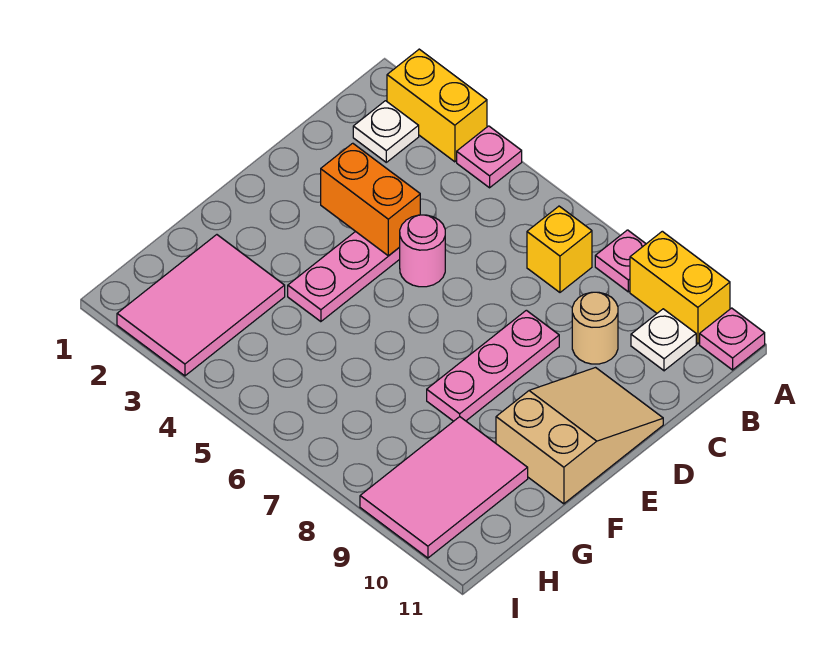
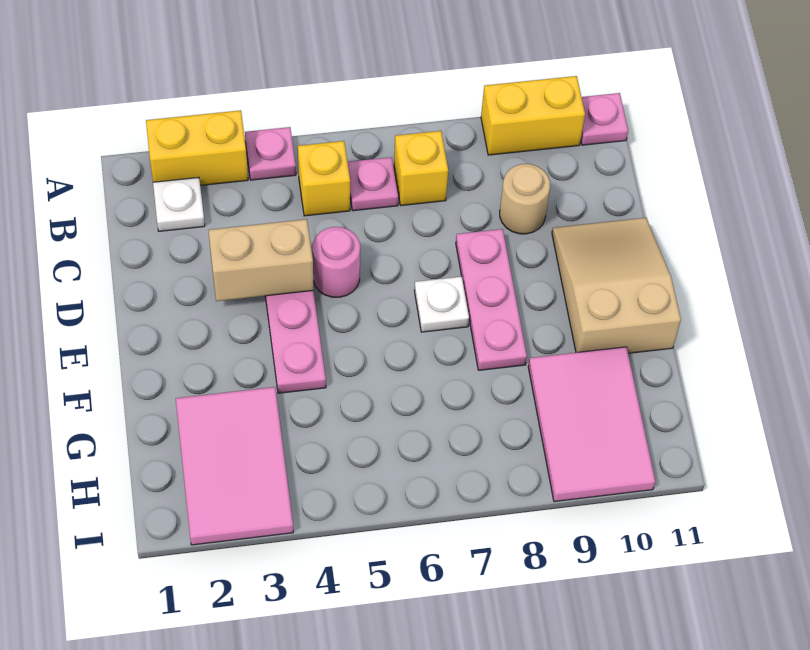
pink plate A8 level 1 -> pink plate B6 level 1
none -> yellow brick B5 level 1
white plate B10 level 1 -> white plate E7 level 1
orange brick D3:D4 level 2 -> tan brick D3:D4 level 2

